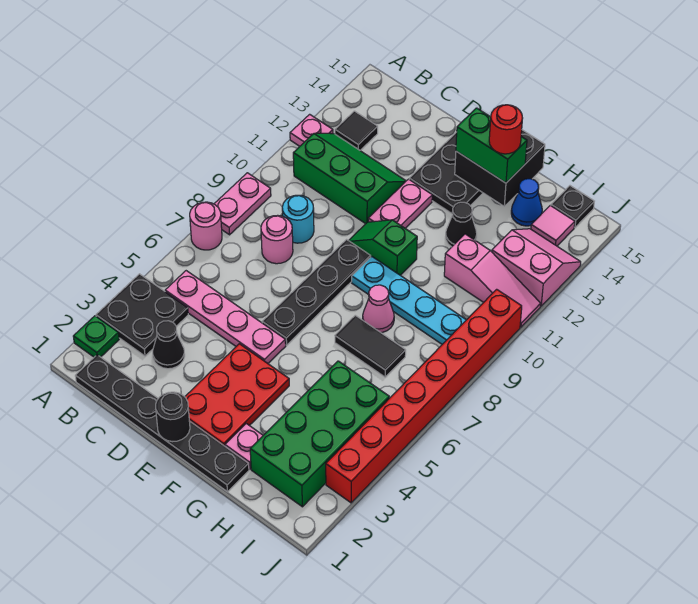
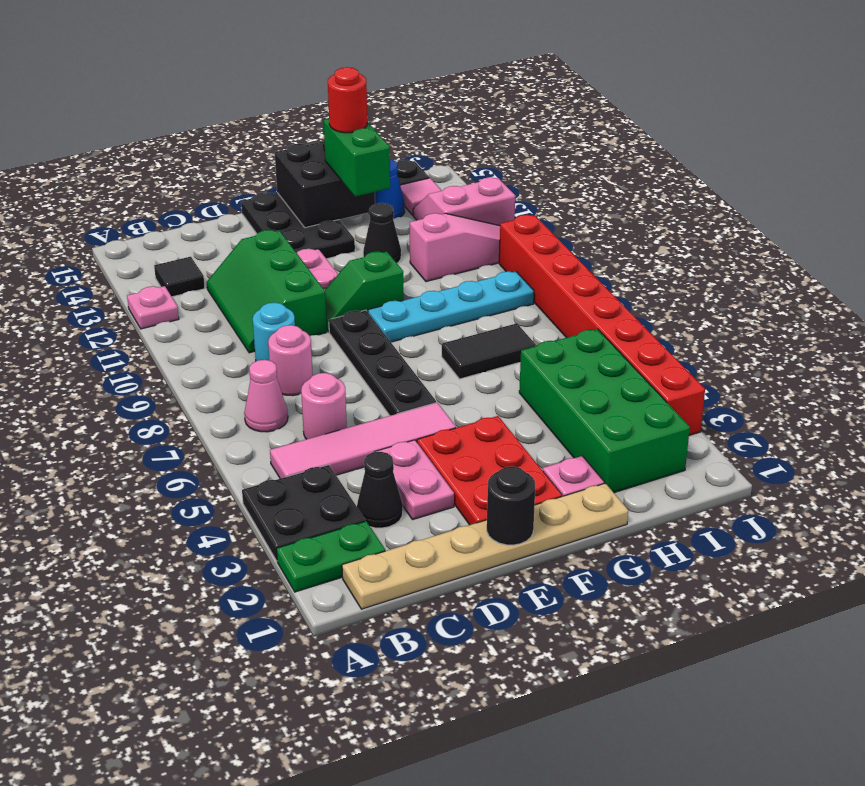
green plate A2 level 1 -> green plate A2:B2 level 1
pink round brick A7 level 1 -> pink round brick C6 level 1
pink plate A8:A9 level 1 -> pink plate D3:D4 level 1
black plate B1:G1 level 1 -> tan plate B1:G1 level 1
pink plate B5:E5 level 1 -> pink tile B5:E5 level 1
green slope B11:D12 level 1 top 11 -> green slope C10:D12 level 1 top D
green brick F14:G14 level 3 -> green brick G13:G14 level 3
pink cone G8 level 1 -> pink cone B7 level 1

